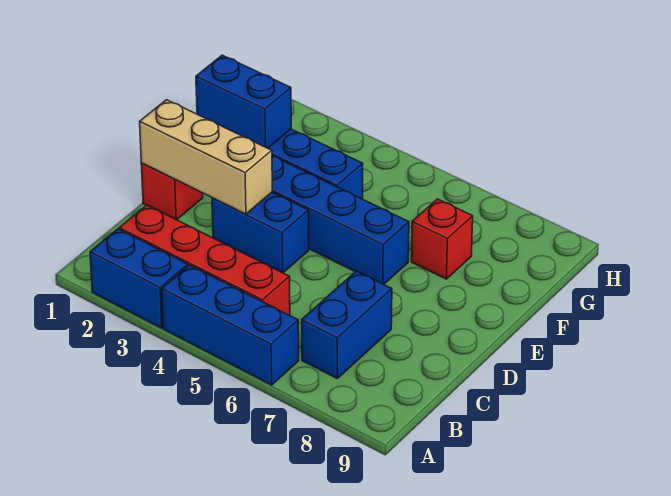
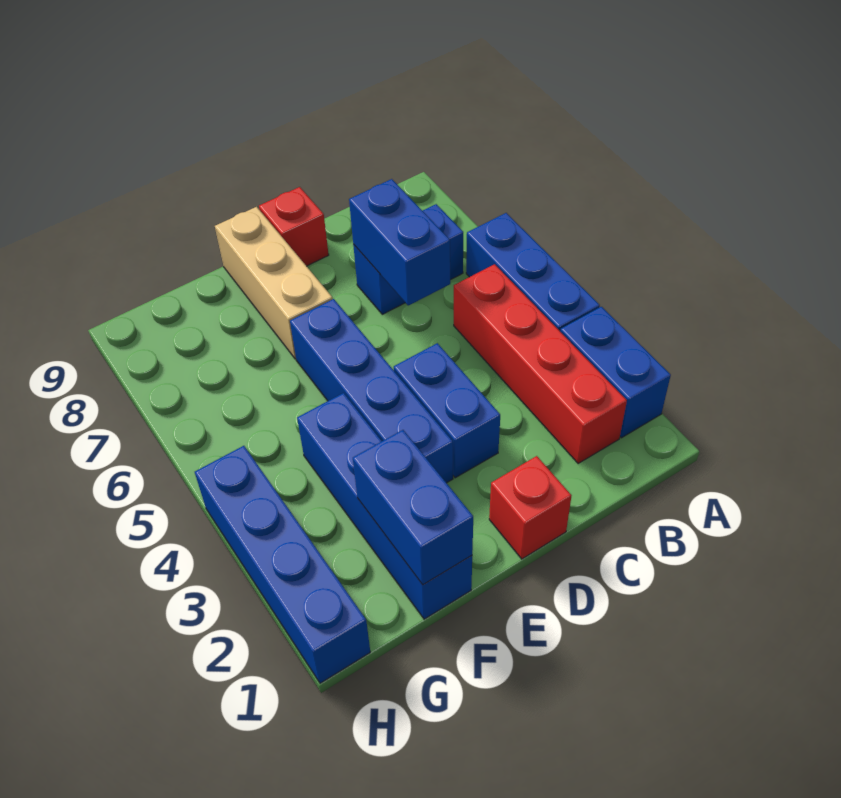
none -> blue brick C6:C7 level 2
tan brick D1:D3 level 2 -> tan brick E7:E9 level 1
red brick F7 level 1 -> red brick D9 level 1
none -> blue brick H1:H4 level 1

